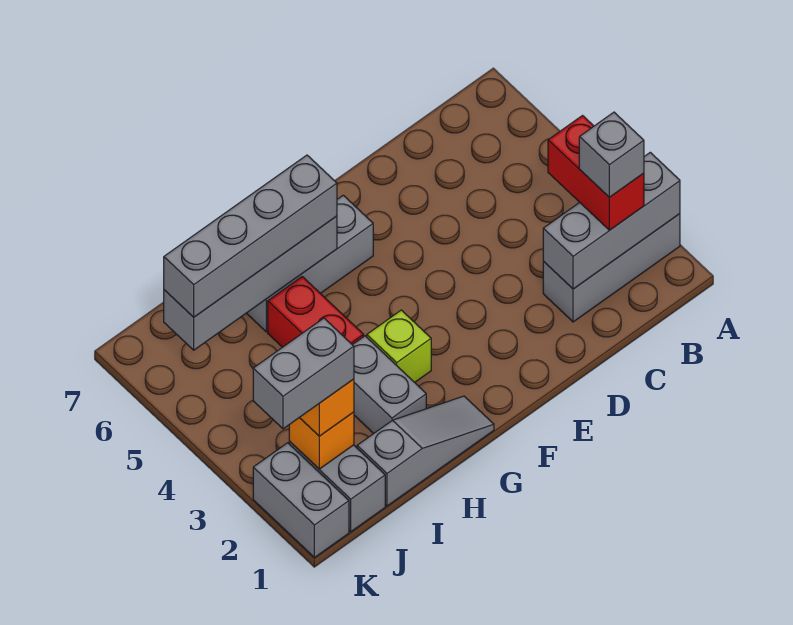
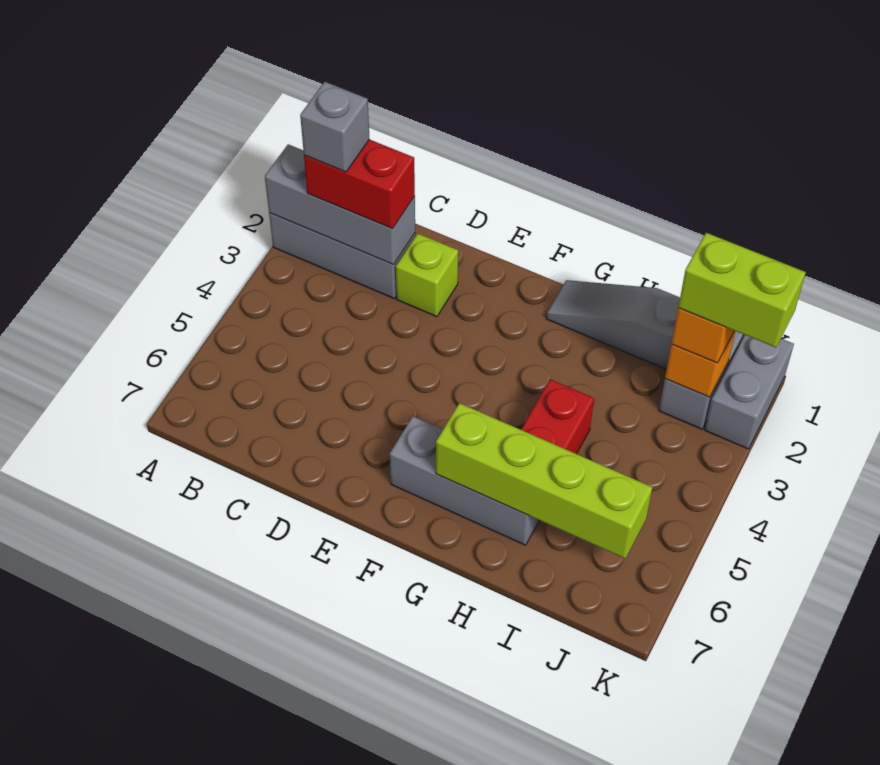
red brick B2:B3 level 3 -> red brick B2:C2 level 3
lime brick G3 level 1 -> lime brick D2 level 1
grey brick G6:J6 level 2 -> lime brick G6:J6 level 2
grey brick G6:J6 level 3 -> none
grey brick H2:H3 level 1 -> none
grey brick J2:K2 level 4 -> lime brick J2:K2 level 4

